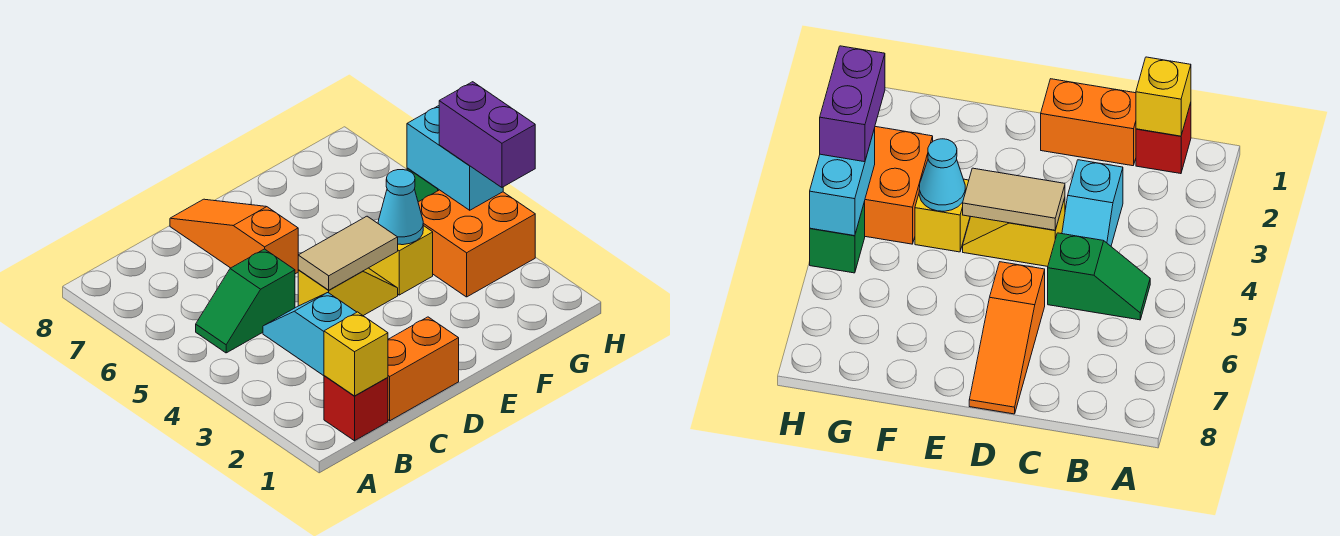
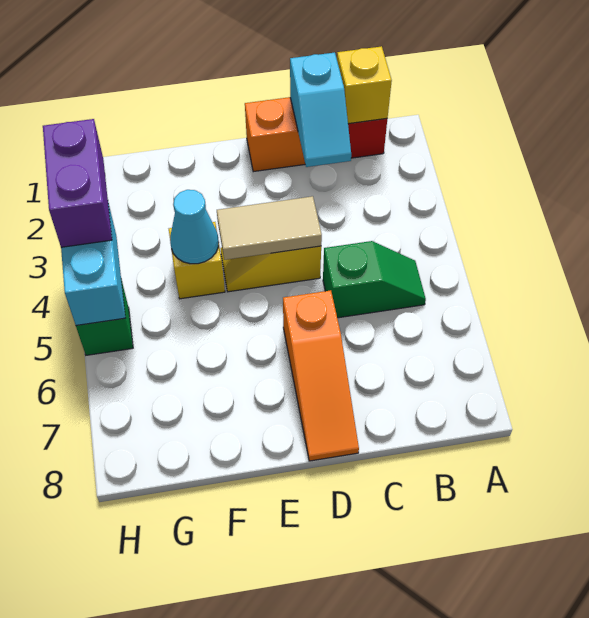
cyan slope C3:C4 level 1 top 3 -> cyan slope C1:C2 level 2 top 1
orange brick G3:H4 level 1 -> none

